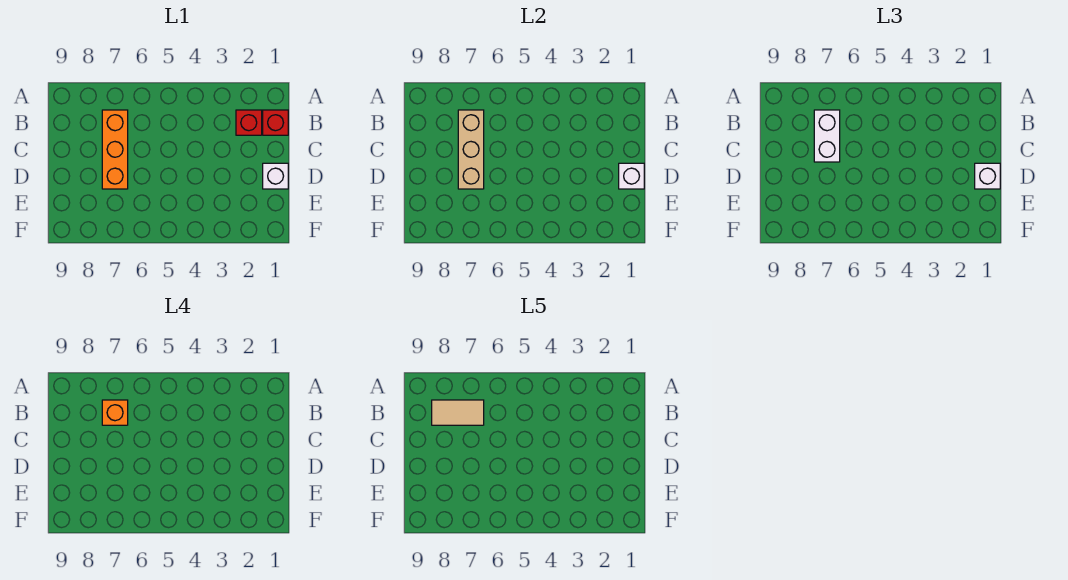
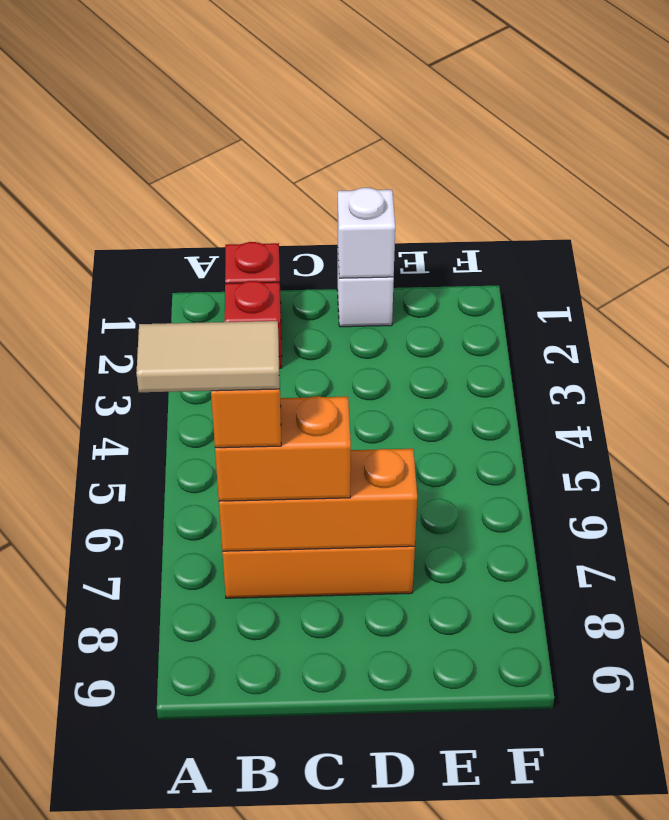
tan brick B7:D7 level 2 -> orange brick B7:D7 level 2
white brick B7:C7 level 3 -> orange brick B7:C7 level 3
tan tile B7:B8 level 5 -> tan tile A7:B7 level 5
white brick D1 level 3 -> none

